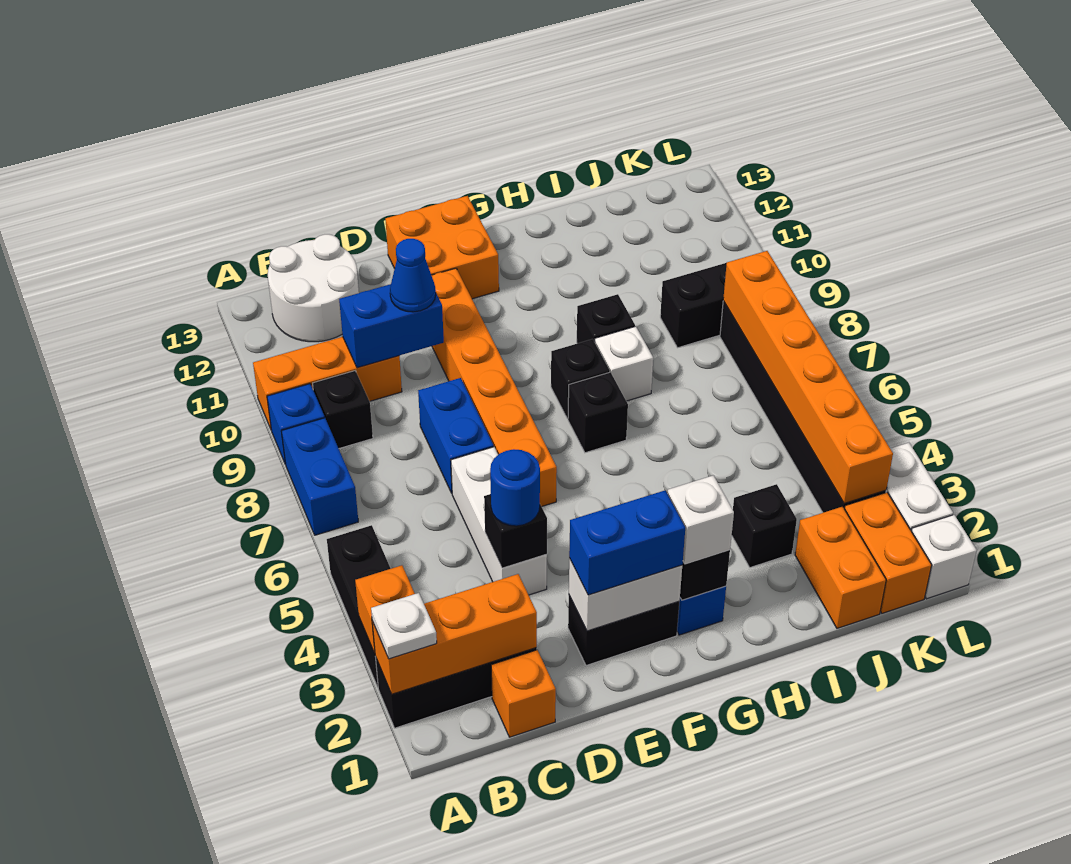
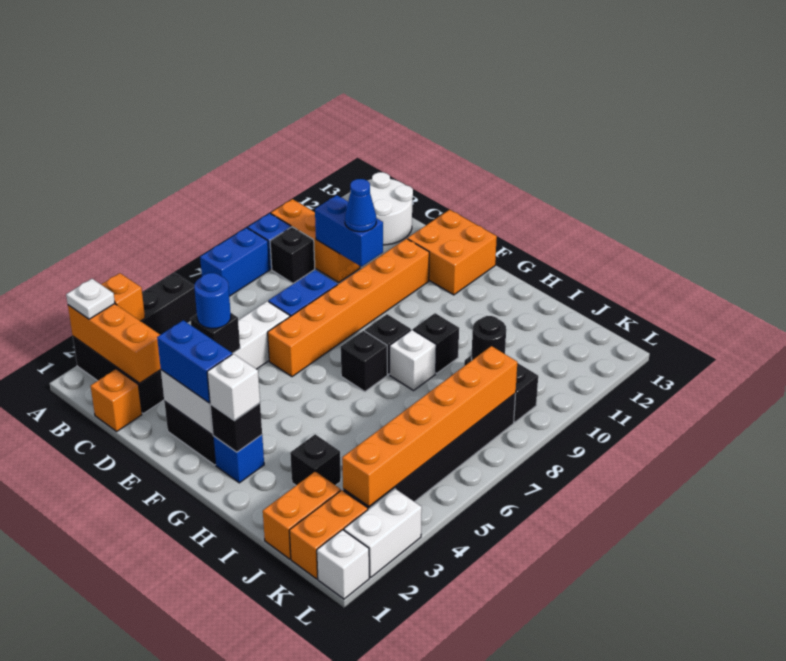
none -> black round brick J9 level 2

